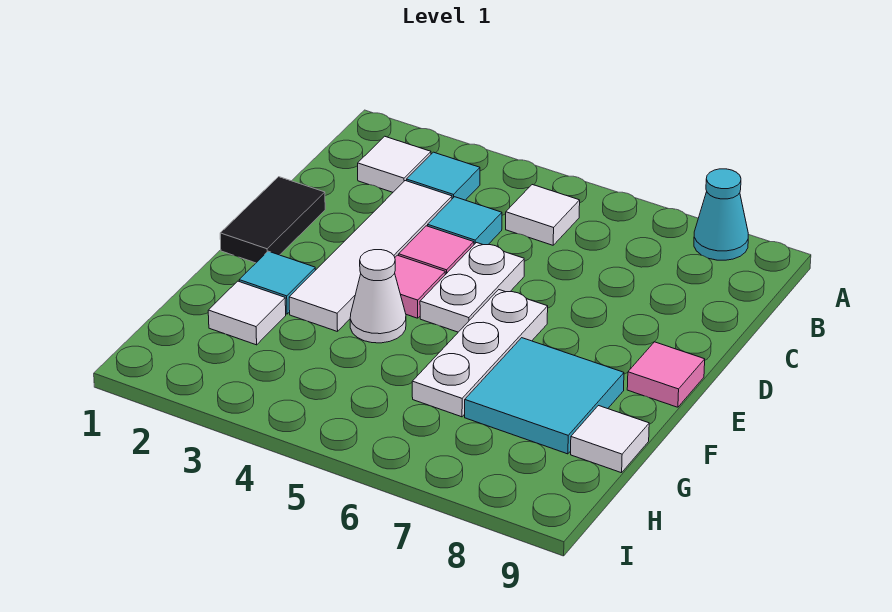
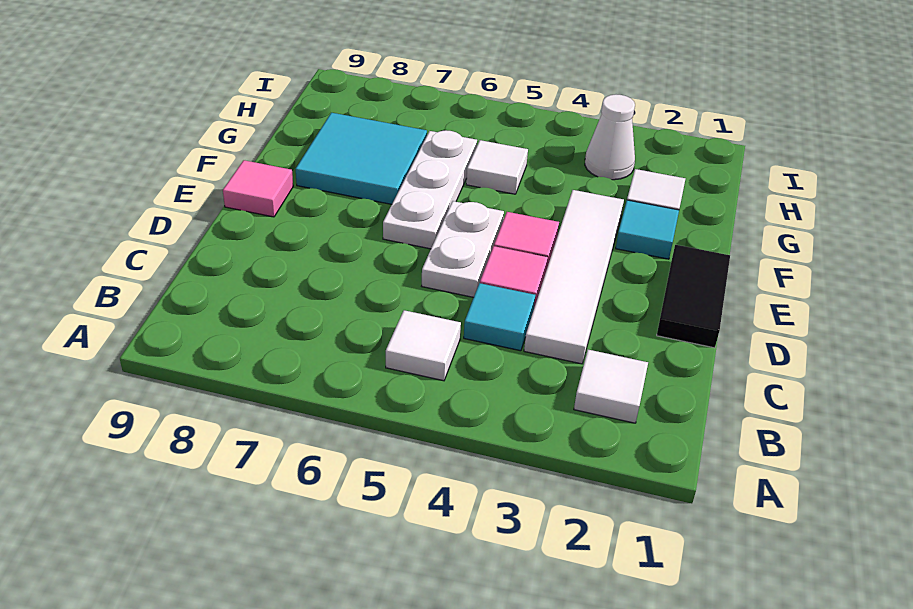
cyan cone A8 level 1 -> none
cyan tile B3 level 1 -> none
white cone F4 level 1 -> white cone H3 level 1
white tile G9 level 1 -> white tile G5 level 1

